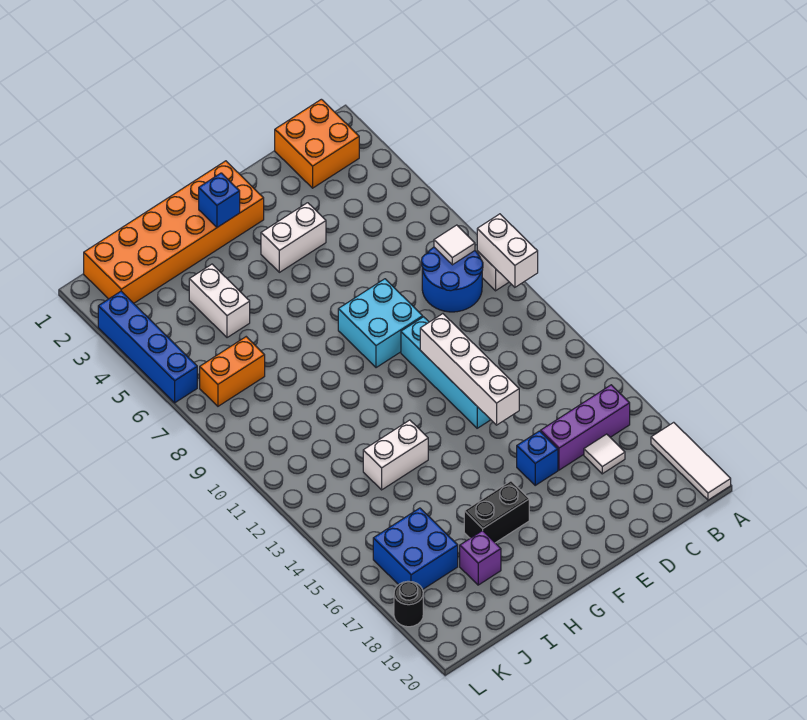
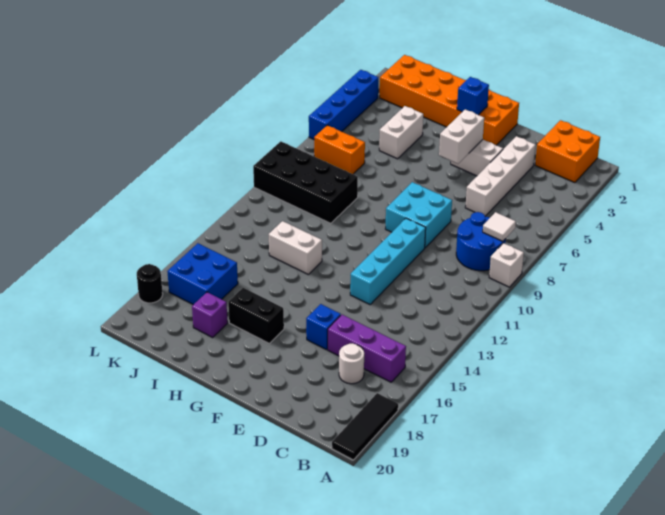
white brick A9:A10 level 2 -> white brick F4:F5 level 2
white tile A18:A20 level 1 -> black tile A18:A20 level 1
white tile C17 level 1 -> white round brick C17 level 1
white brick E11:E14 level 2 -> white brick D3:D6 level 1
none -> black brick I9:L10 level 1

